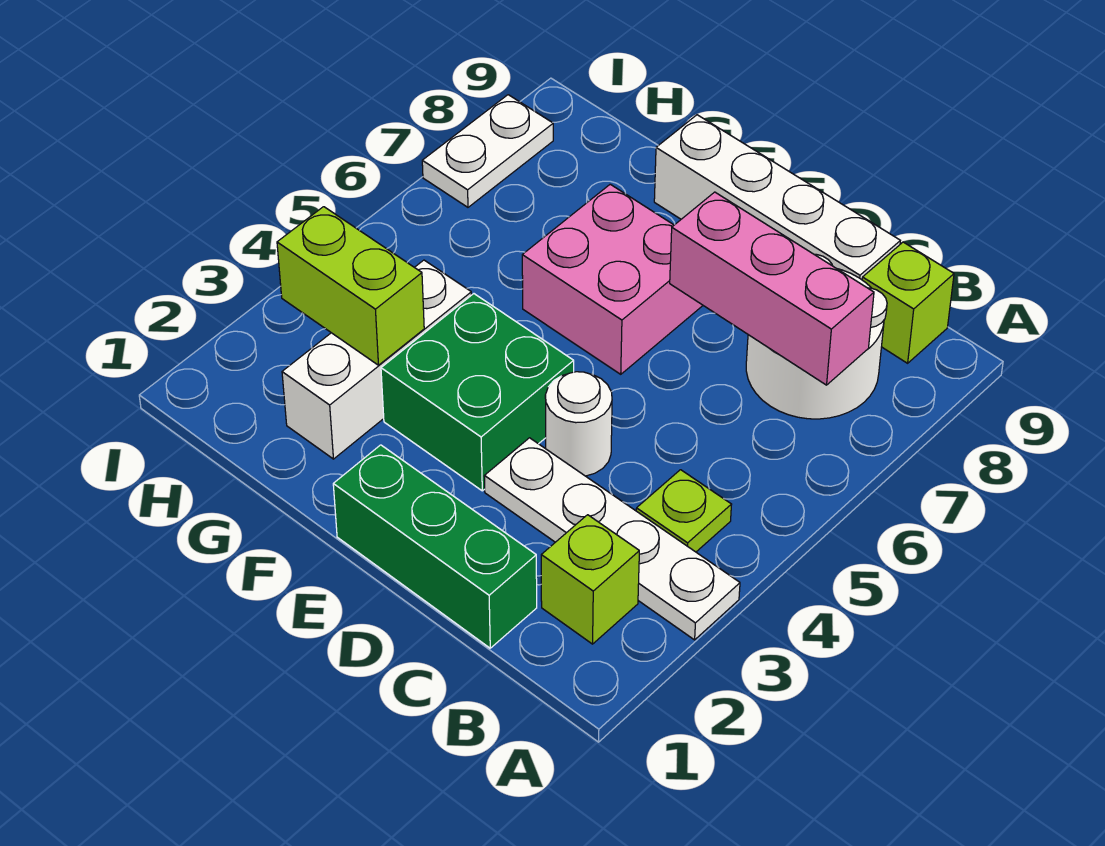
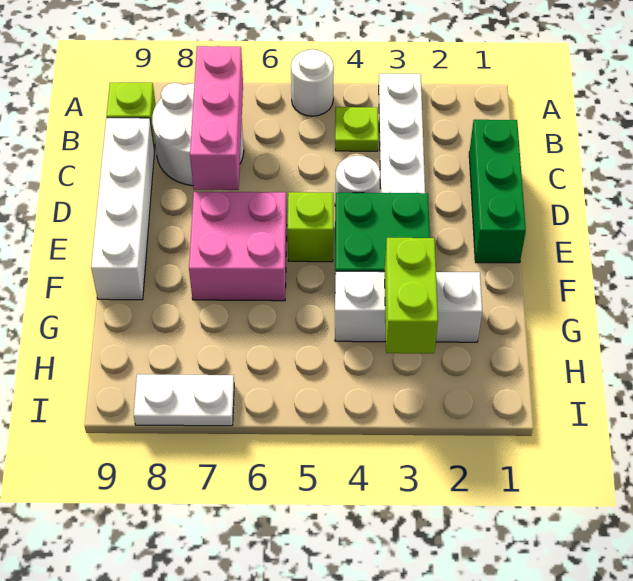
none -> white round brick A5 level 1
lime brick B2 level 1 -> lime brick E5 level 1

